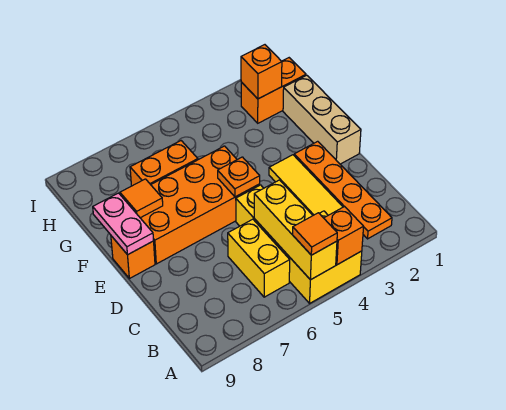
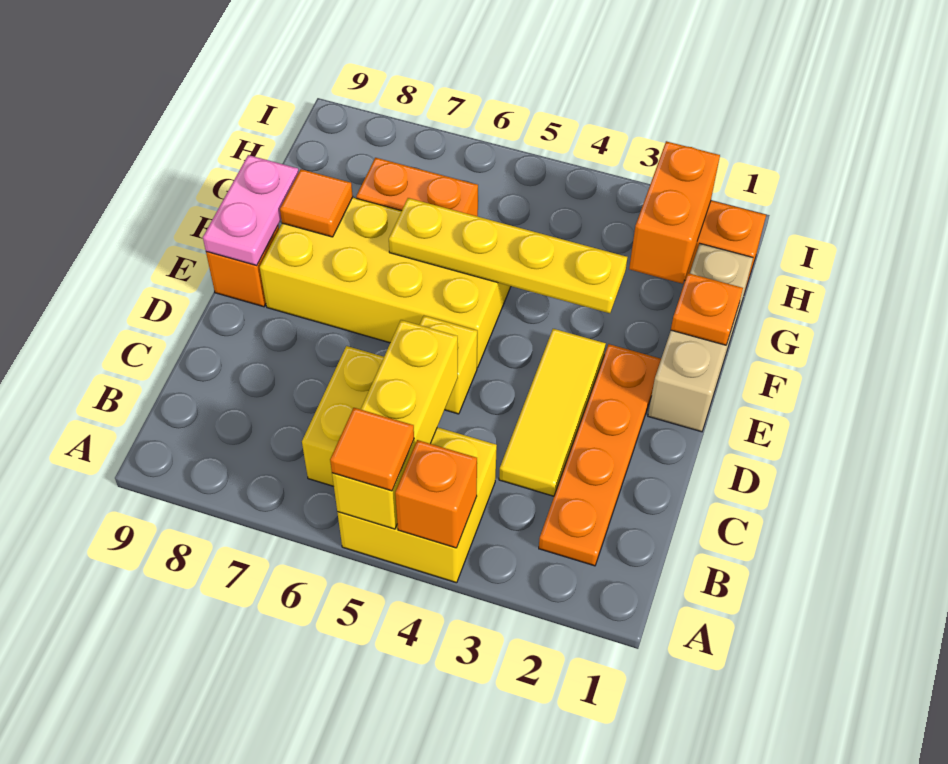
orange brick E5:F8 level 1 -> yellow brick E5:F8 level 1
orange plate E5 level 2 -> orange plate F1 level 2
none -> yellow plate F3:F6 level 2
orange brick H2 level 2 -> orange brick G2:H2 level 2

